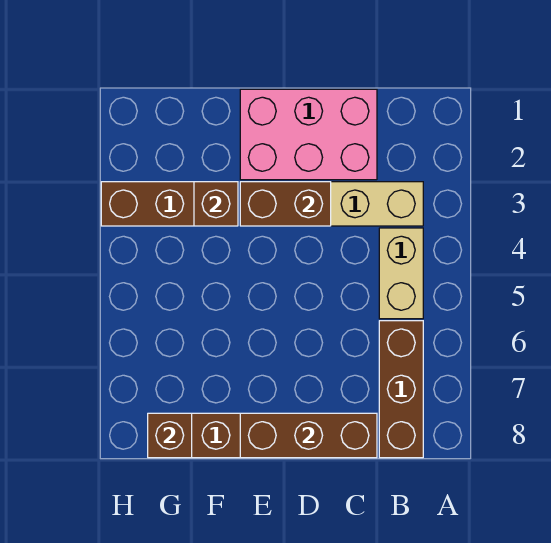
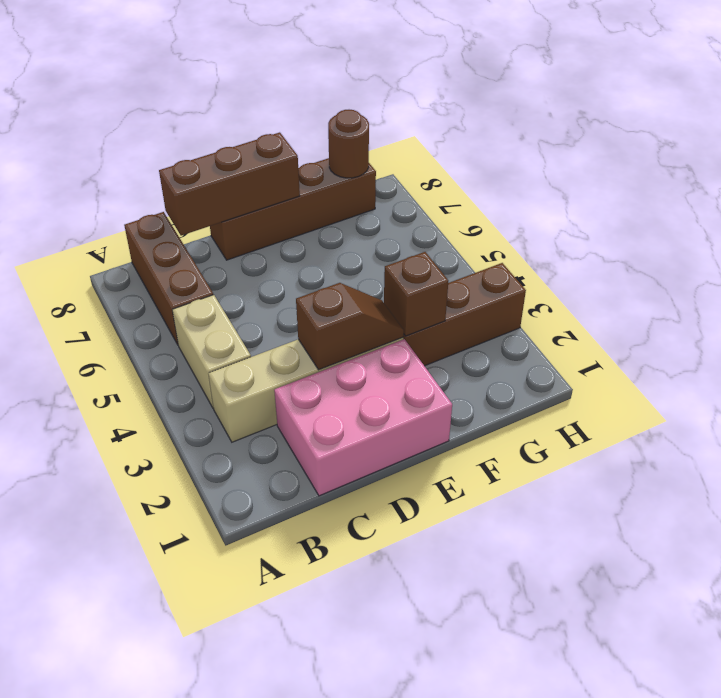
brown brick D3:E3 level 2 -> brown slope D3:E3 level 2 top D
brown brick G8 level 2 -> brown round brick G8 level 2

